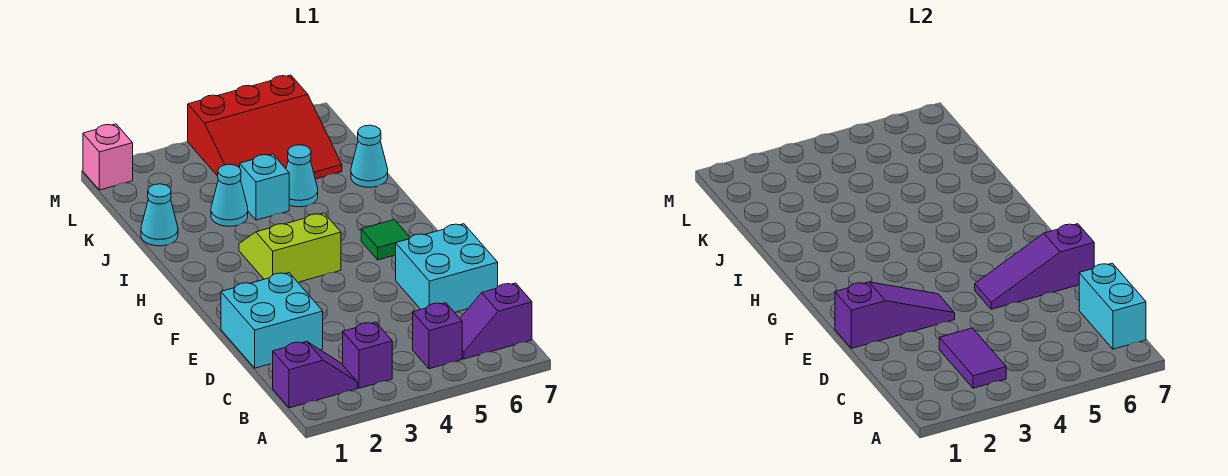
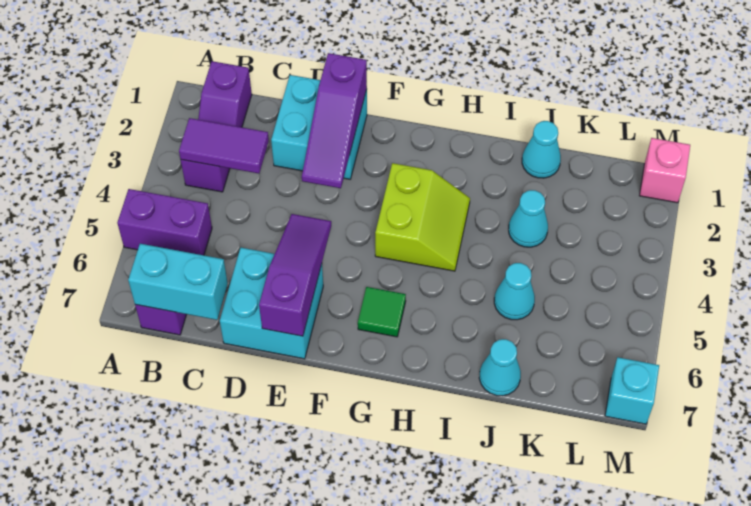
purple brick B5 level 1 -> purple brick A5:B5 level 1
cyan brick J4 level 1 -> cyan brick M7 level 1
red slope K4:M6 level 1 top M -> none

